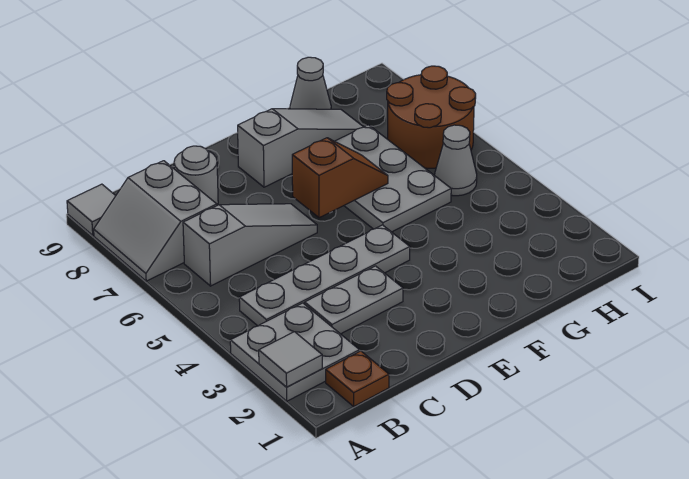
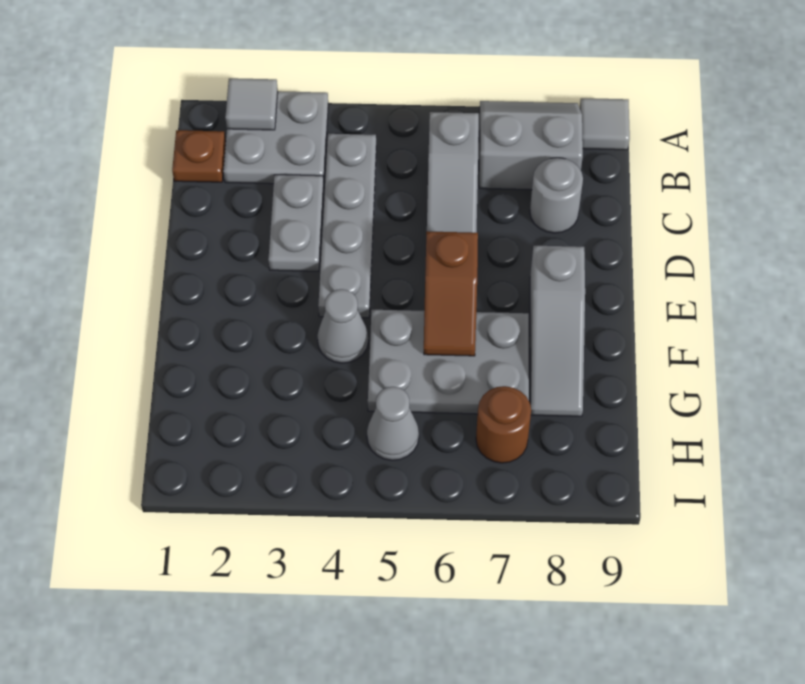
grey cone G9 level 1 -> grey cone F4 level 1
brown round brick H6:I7 level 1 -> brown round brick H7 level 1

